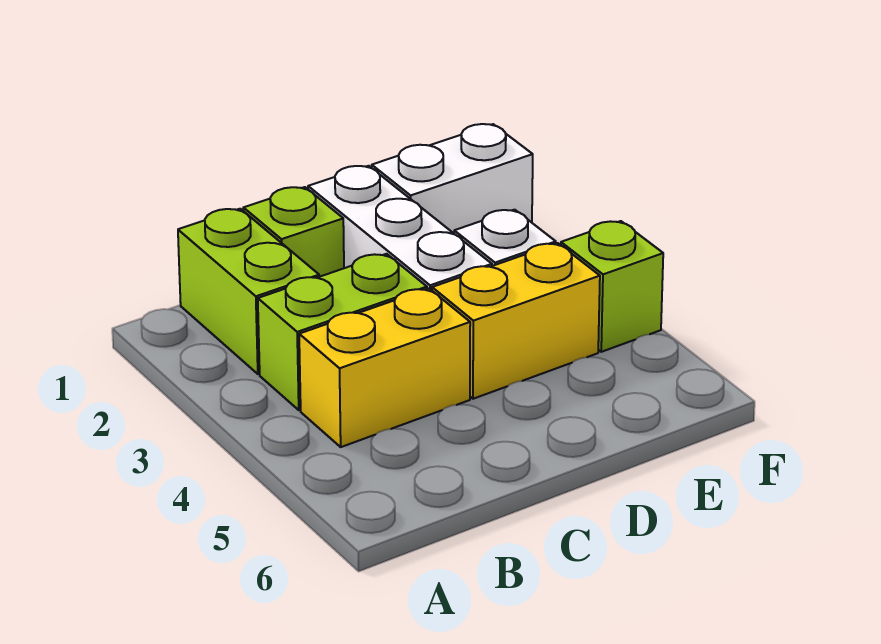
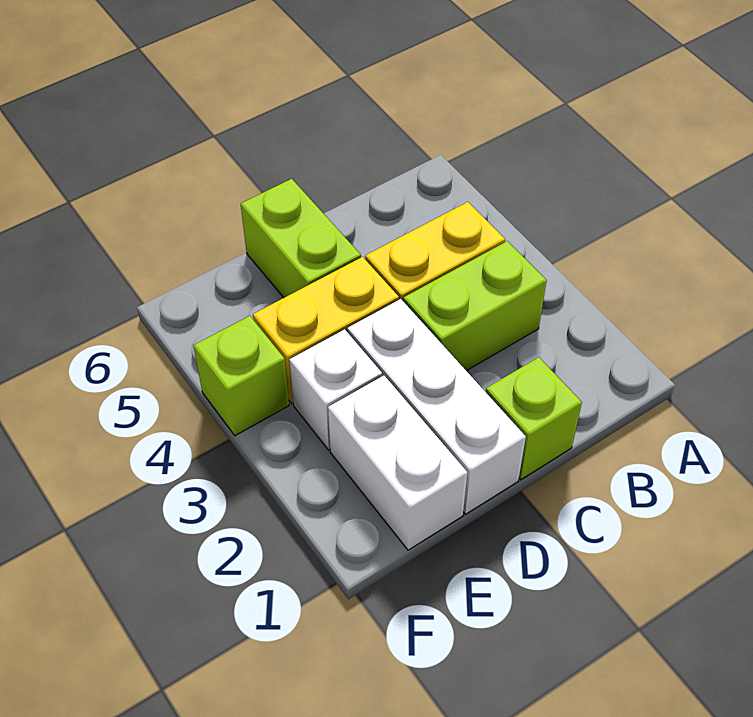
lime brick B1:B2 level 1 -> lime brick D5:D6 level 1
white brick E1:F1 level 1 -> white brick E1:E2 level 1

